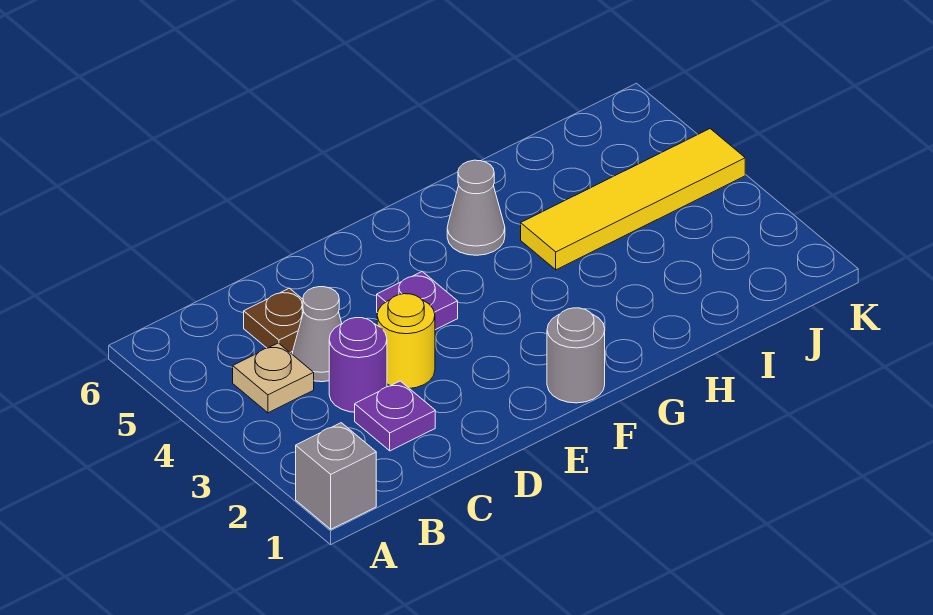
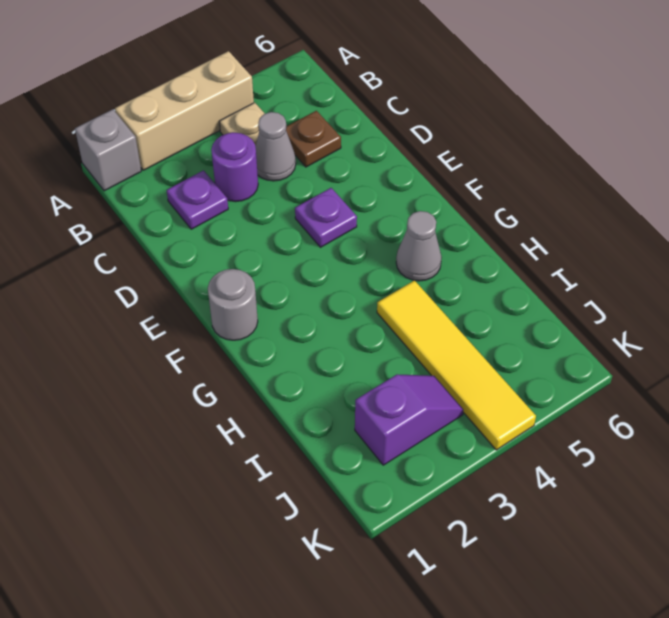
none -> tan brick A2:A4 level 1
yellow round brick D3 level 1 -> none
none -> purple slope J2:J3 level 1 top 2

